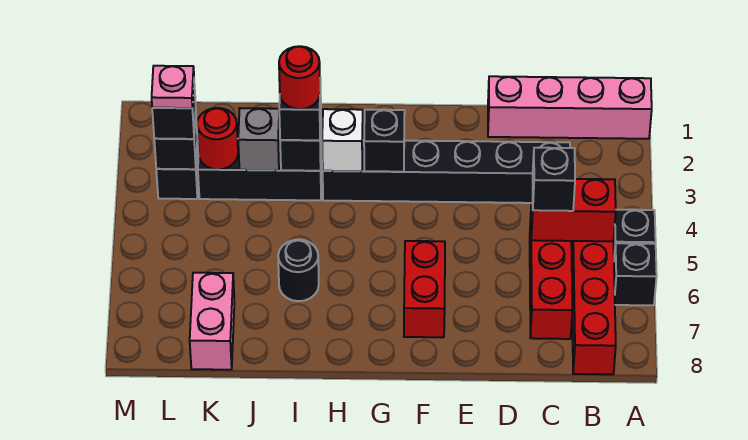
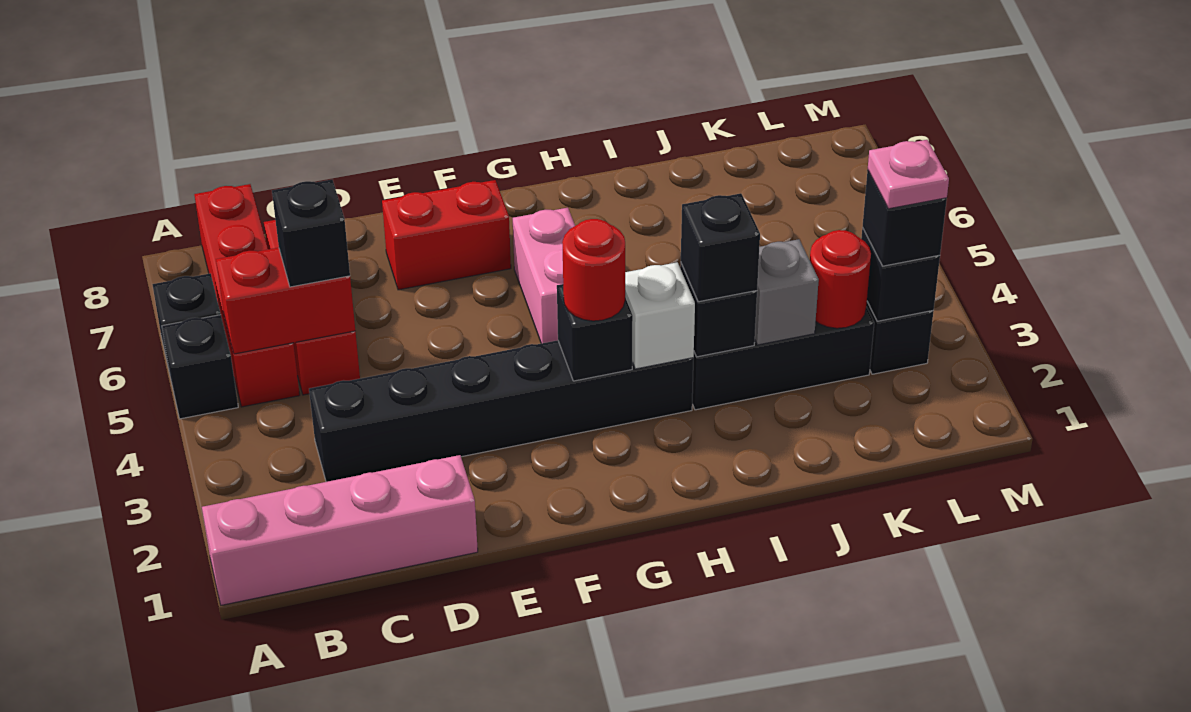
red brick F6:F7 level 1 -> red brick E7:F7 level 1
red round brick I3 level 4 -> red round brick G3 level 3
black round brick I6 level 1 -> none
pink brick K7:K8 level 1 -> pink brick G5:G6 level 1

